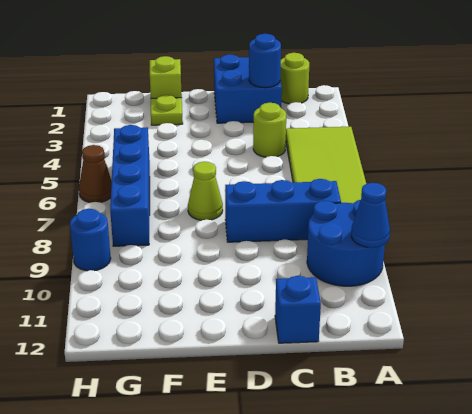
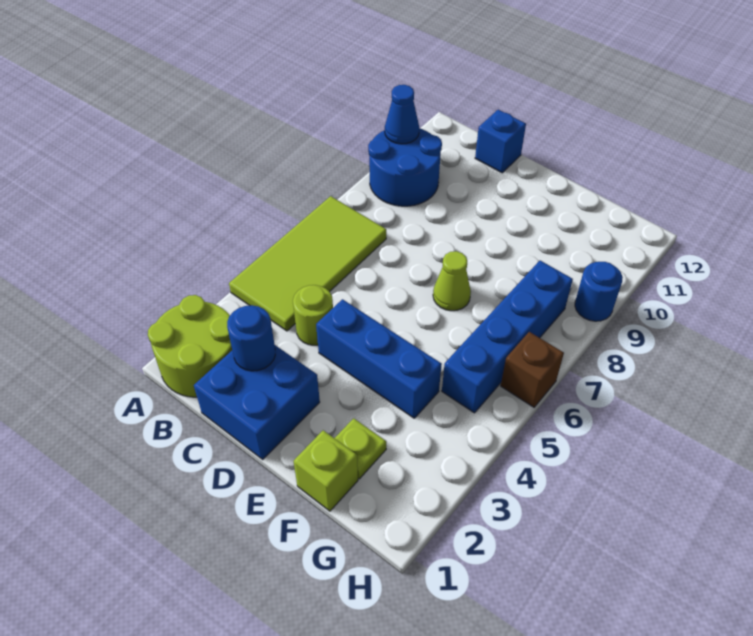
lime round brick B1 level 1 -> lime round brick A1:B2 level 1
blue brick B8:D8 level 1 -> blue brick D4:F4 level 1
brown cone H6 level 1 -> brown brick H6 level 1

